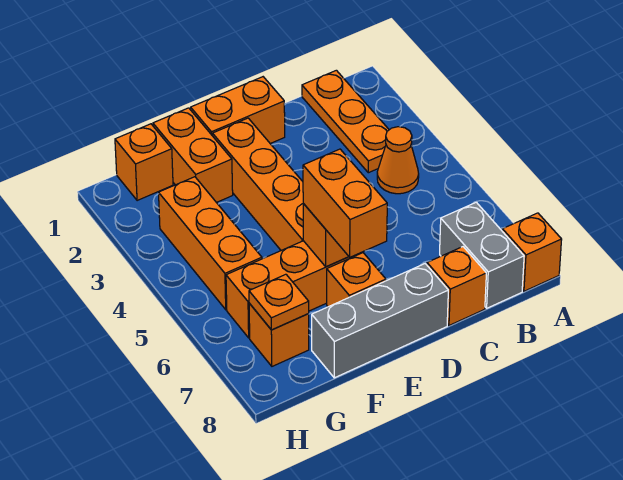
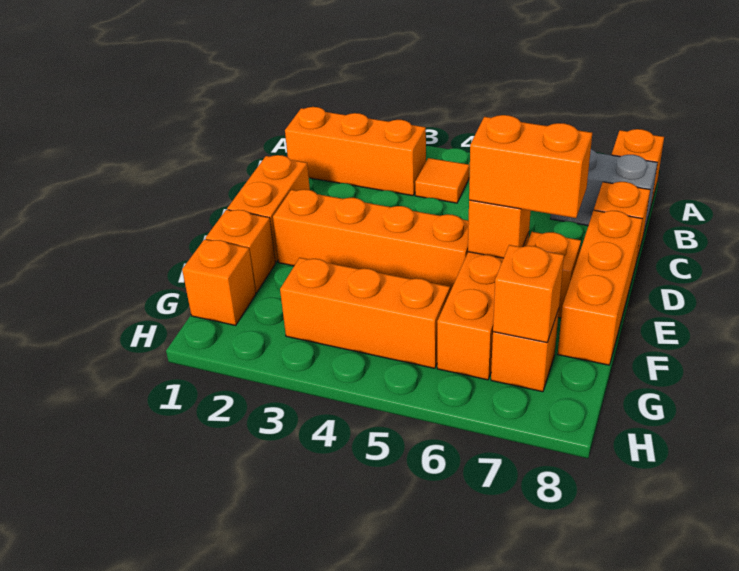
orange plate B1:B3 level 1 -> orange brick B1:B3 level 1
orange cone B4 level 1 -> orange tile B4 level 1
grey brick D8:F8 level 1 -> orange brick D8:F8 level 1
orange brick F1:F2 level 1 -> orange brick F1 level 1
orange plate G7 level 2 -> orange brick G7 level 2

